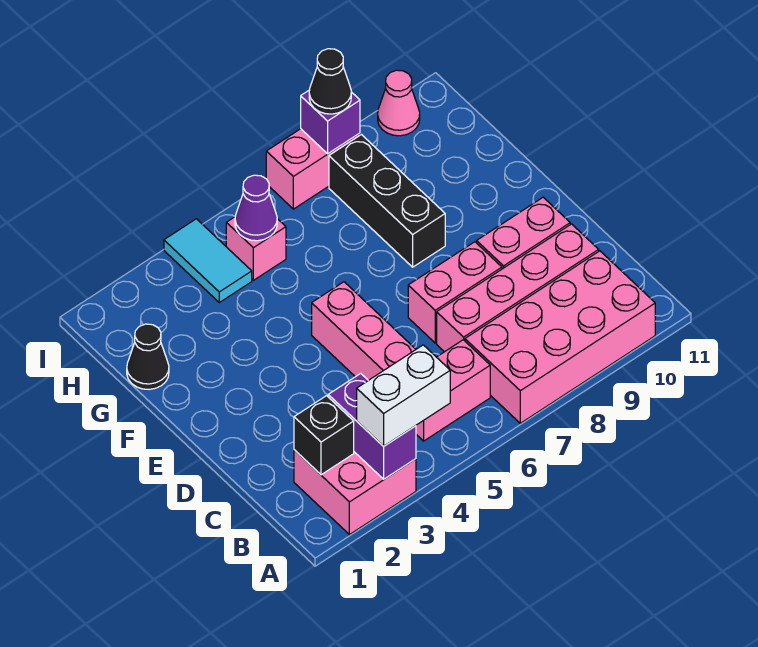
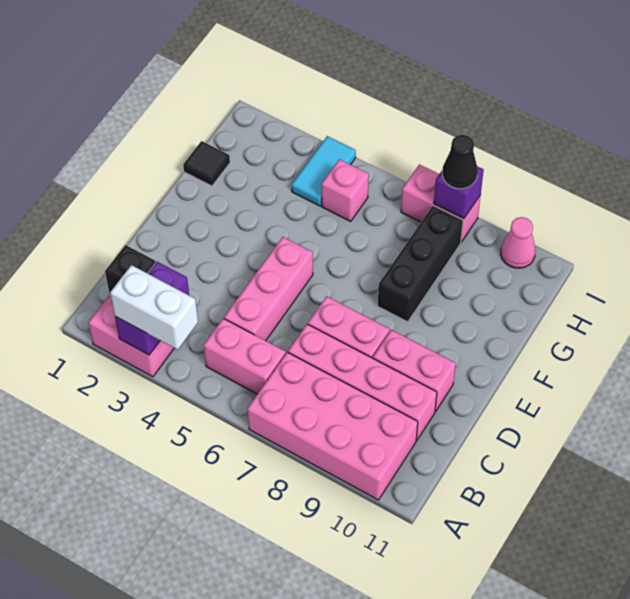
black cone G1 level 1 -> black tile G1 level 1
purple cone H5 level 2 -> none

